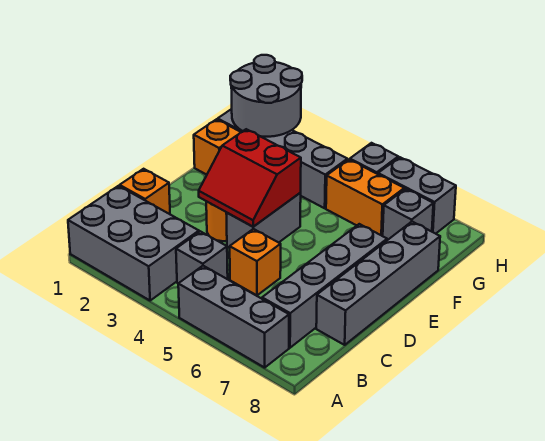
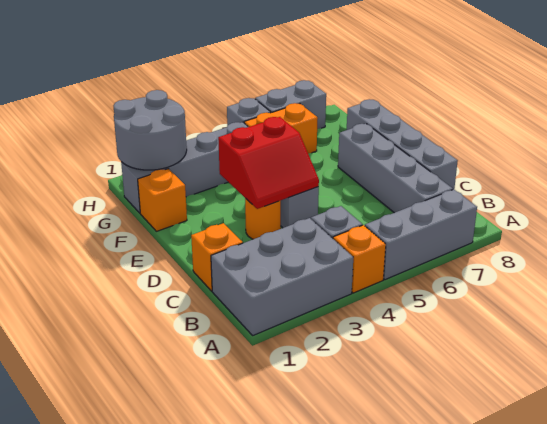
orange brick C5 level 1 -> orange brick A4 level 1
grey brick G7 level 1 -> none

